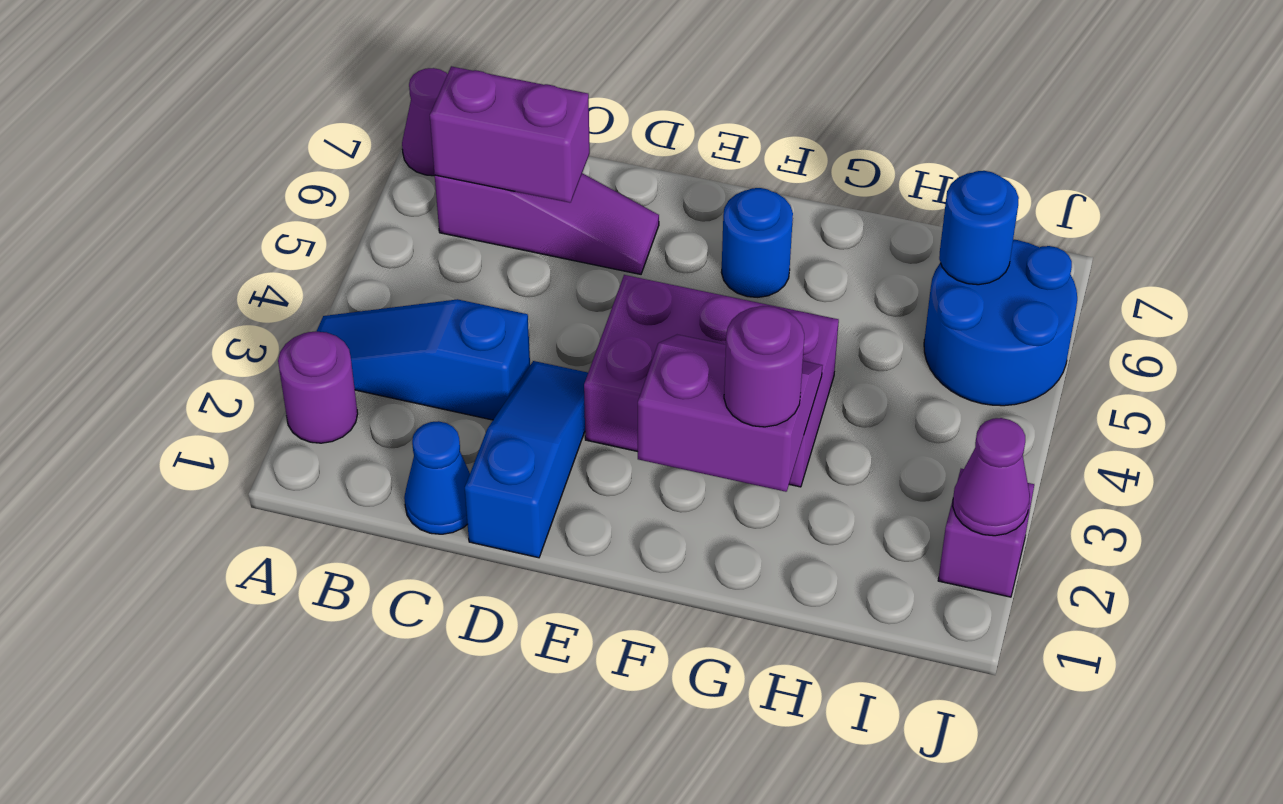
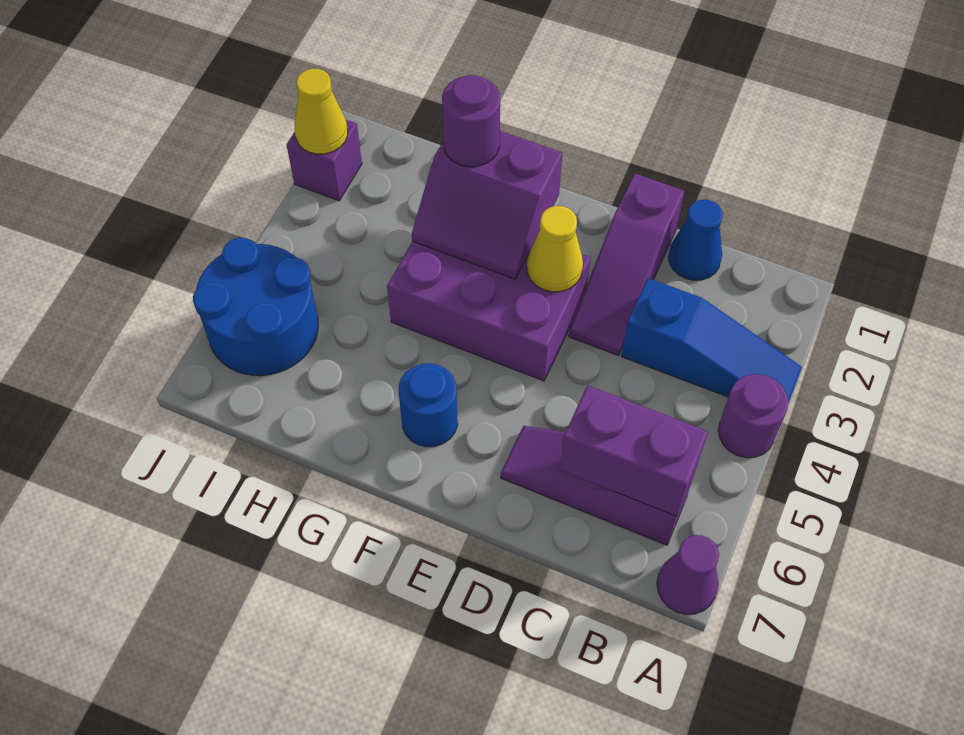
purple round brick A2 level 1 -> purple round brick A4 level 1
blue slope D1:D3 level 1 top 1 -> purple slope D1:D3 level 1 top 1
none -> yellow cone E3 level 2
blue round brick I6 level 2 -> none
purple cone J2 level 2 -> yellow cone J2 level 2

